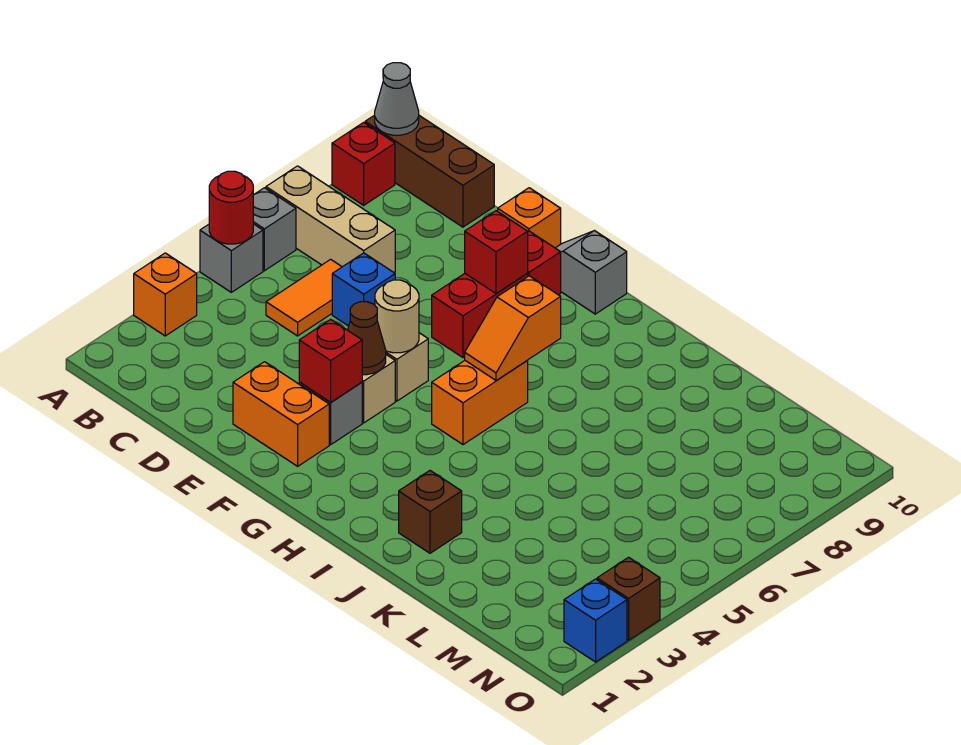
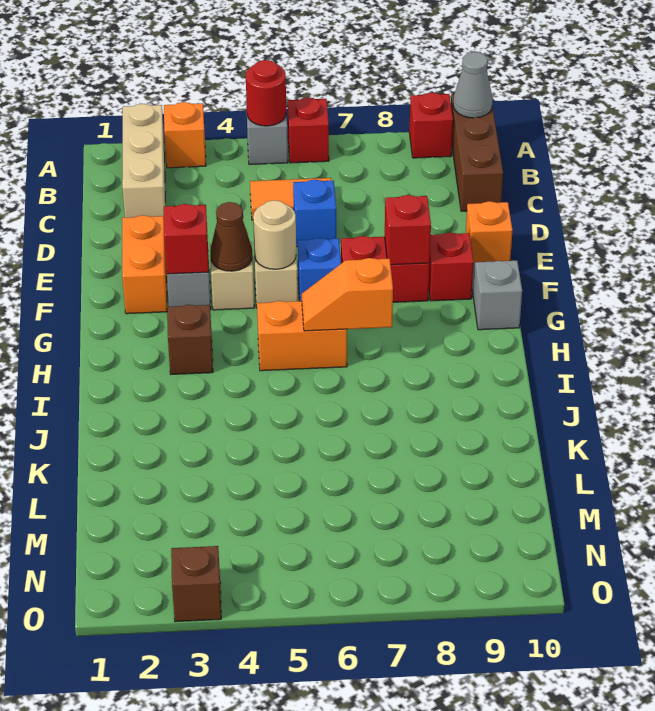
grey brick A6 level 1 -> red brick A6 level 1
tan brick A7:C7 level 1 -> tan brick A2:C2 level 1
brown brick J2 level 1 -> brown brick H3 level 1
blue brick O2 level 1 -> blue brick F6 level 1

